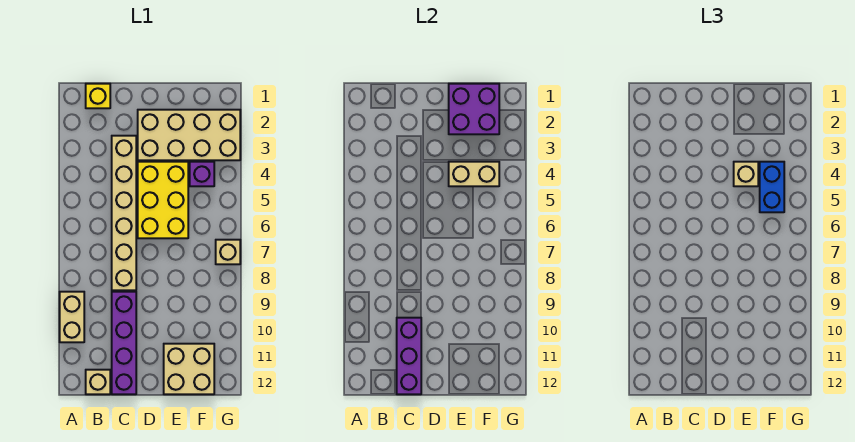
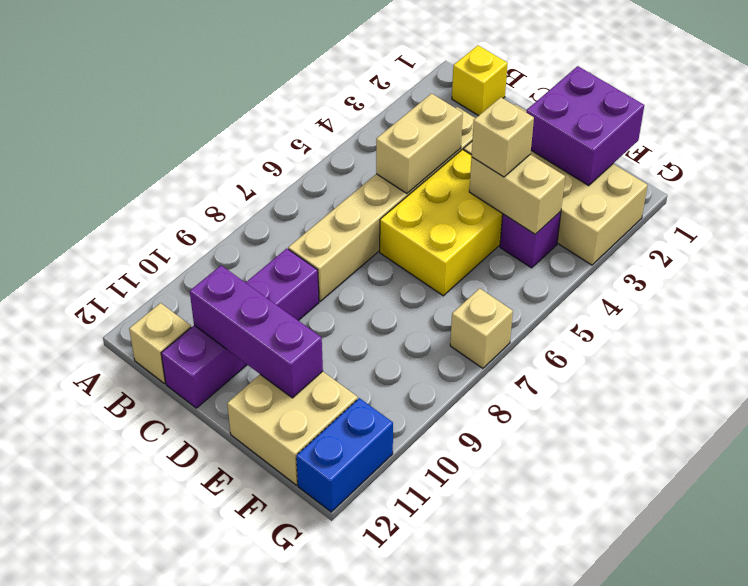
tan brick A9:A10 level 1 -> tan brick C4:C5 level 2
purple brick C10:C12 level 2 -> purple brick C11:E11 level 2
blue brick F4:F5 level 3 -> blue brick G11:G12 level 1

